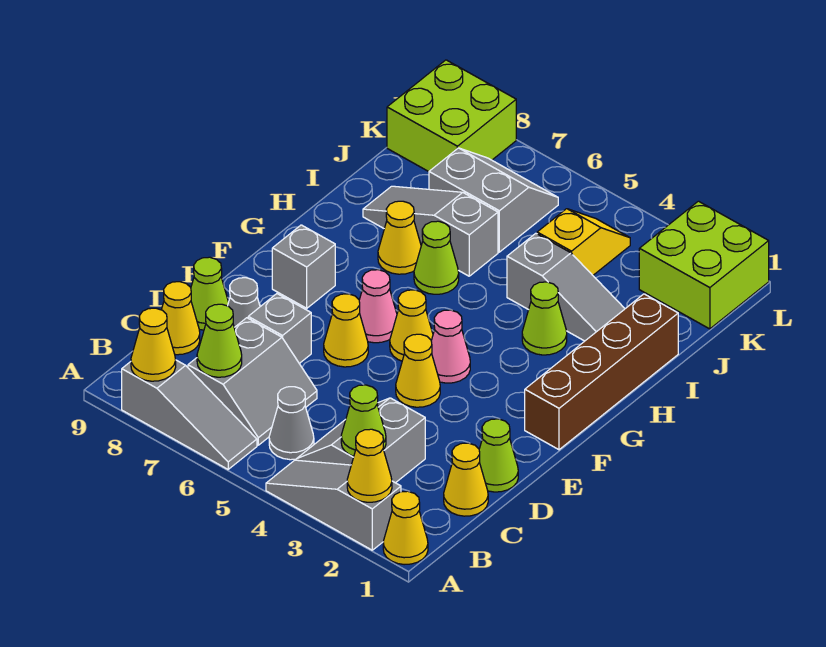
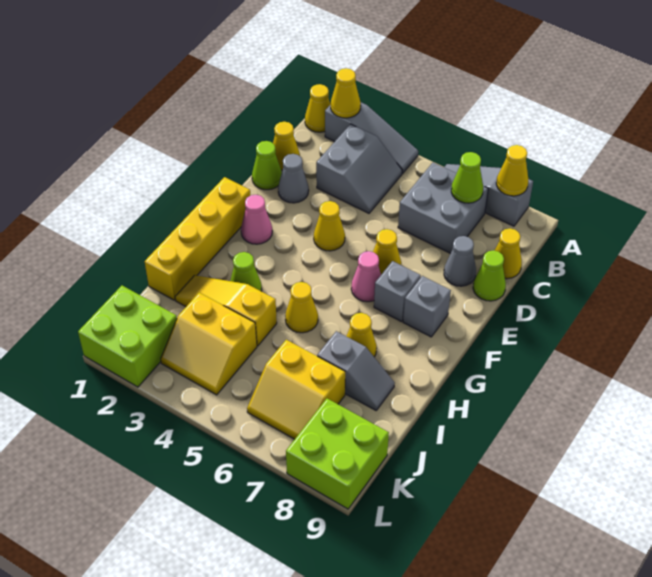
lime cone B3 level 2 -> none
grey cone B5 level 1 -> grey cone D2 level 1
grey slope B6:C7 level 1 top 7 -> grey brick B6:C7 level 1
grey brick D7 level 1 -> grey brick F7 level 1
brown brick F1:I1 level 1 -> yellow brick F1:I1 level 1
pink cone F4 level 1 -> pink cone F2 level 1
yellow cone F5 level 1 -> yellow cone H5 level 1
lime cone H6 level 1 -> none
grey slope I2:I4 level 1 top 4 -> yellow slope I2:I4 level 1 top 4
grey slope I6:I8 level 1 top 6 -> grey slope I7:I8 level 1 top 7
yellow slope J4:K4 level 1 top J -> yellow slope J3:K4 level 1 top J
grey slope J6:K7 level 1 top J -> yellow slope J6:K7 level 1 top J

